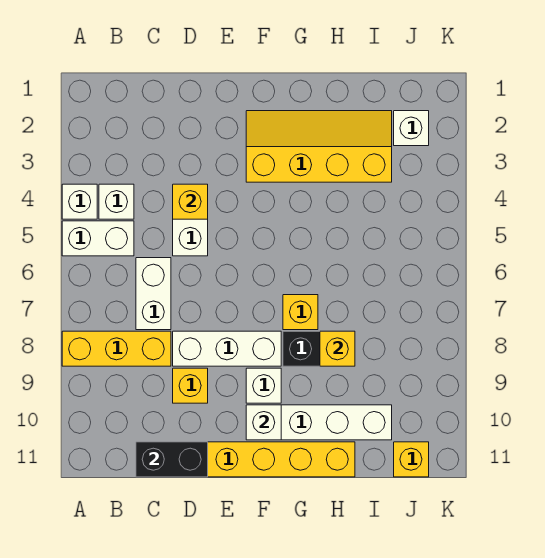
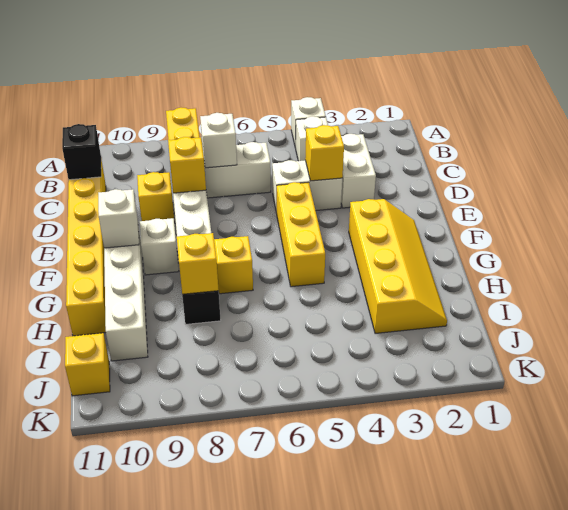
white brick A5:B5 level 1 -> white brick C3:D3 level 1
black brick C11:D11 level 2 -> black brick C11 level 2
none -> yellow brick D8 level 2
none -> yellow brick E5:G5 level 1
white brick J2 level 1 -> white brick C7 level 2

